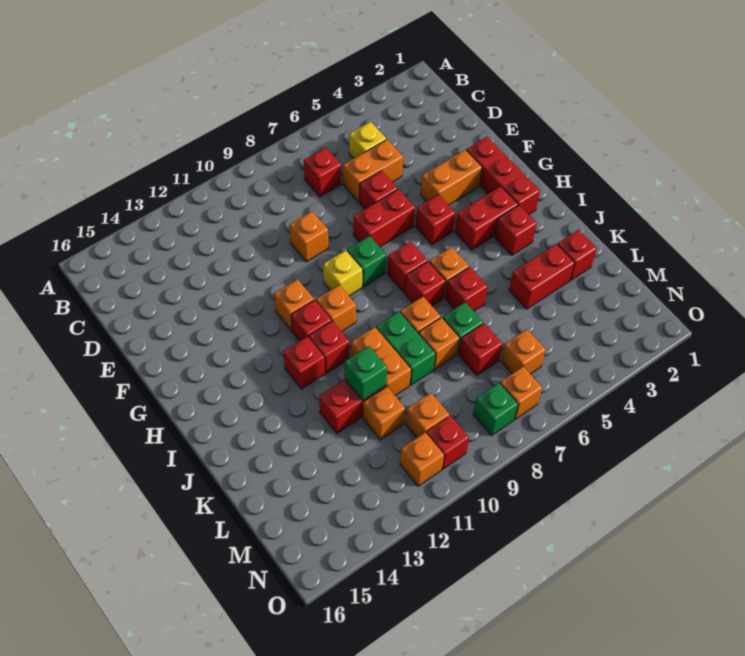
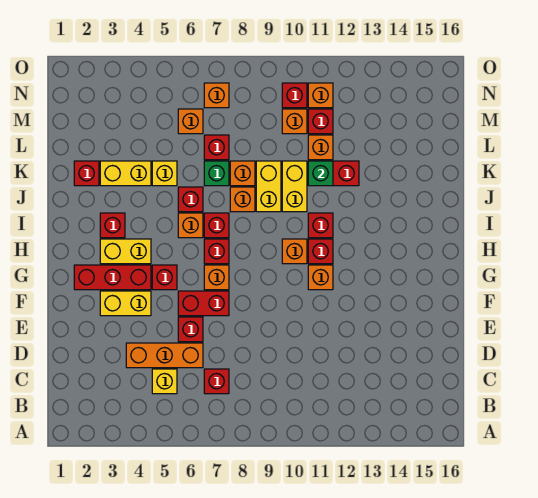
orange brick D5:D6 level 1 -> orange brick D4:D6 level 1
orange brick E9 level 1 -> orange brick G7 level 1
red brick F2:H2 level 1 -> red brick G2:G4 level 1
orange brick F3:F4 level 1 -> yellow brick F3:F4 level 1
green brick G8 level 1 -> none
yellow brick G9 level 1 -> yellow brick K5 level 1
red brick H3:H4 level 1 -> yellow brick H3:H4 level 1
red brick I12 level 1 -> red brick M11 level 1
green brick J9:K9 level 1 -> yellow brick J9:K9 level 1
orange brick J10:K10 level 1 -> yellow brick J10:K10 level 1
red brick K3:K4 level 1 -> yellow brick K3:K4 level 1
green brick N8 level 1 -> none

